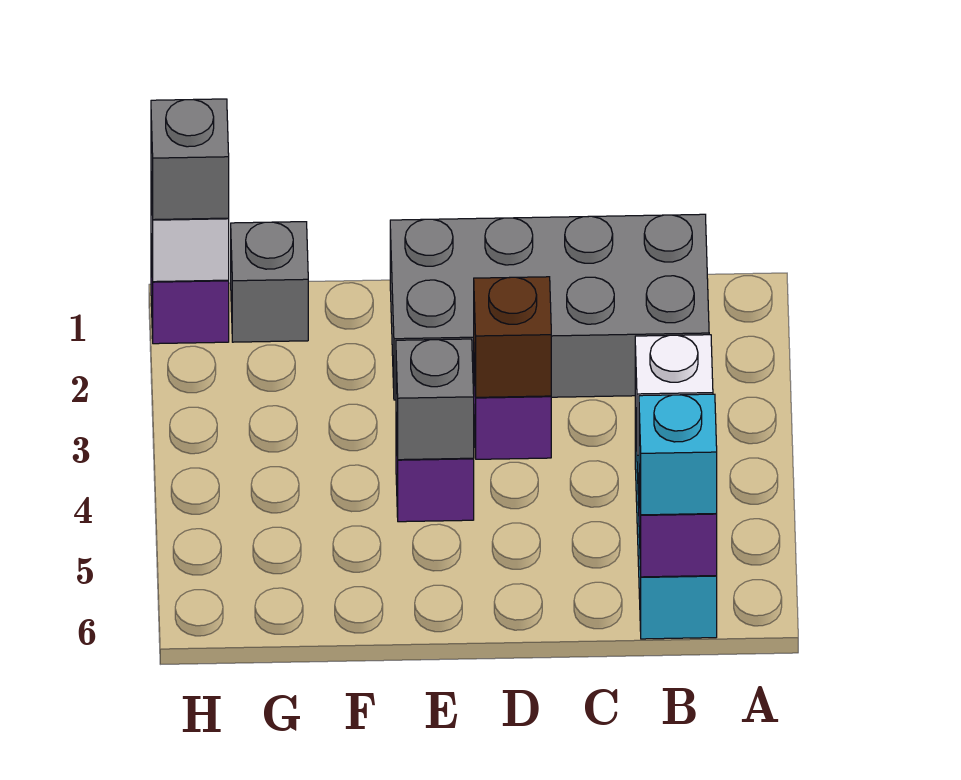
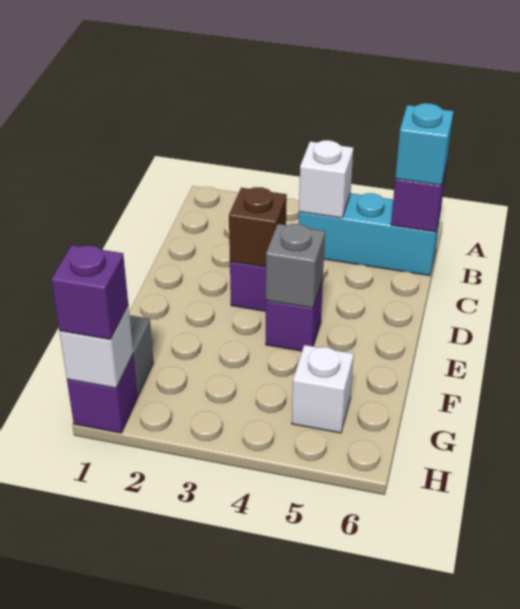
grey brick B1:E2 level 1 -> none
none -> white brick G5 level 1
grey brick H1 level 3 -> purple brick H1 level 3

